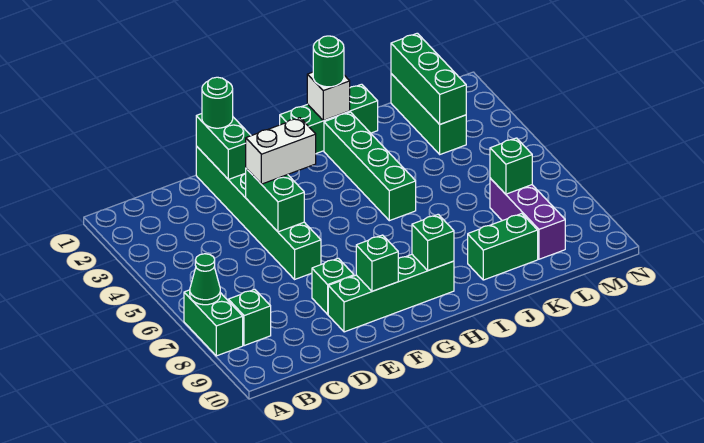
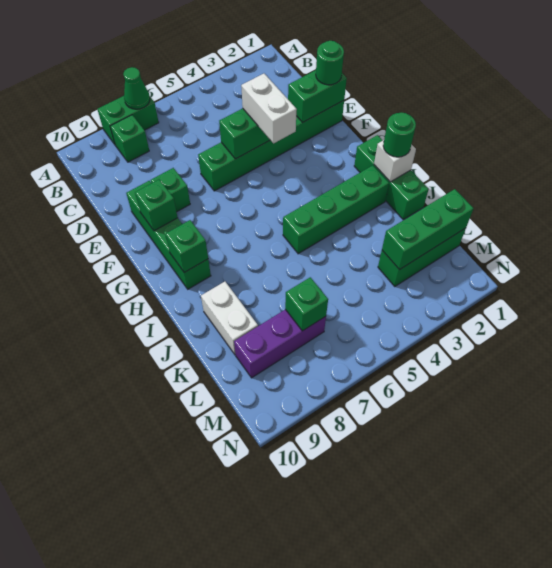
green brick J9:K9 level 1 -> white brick J9:K9 level 1

